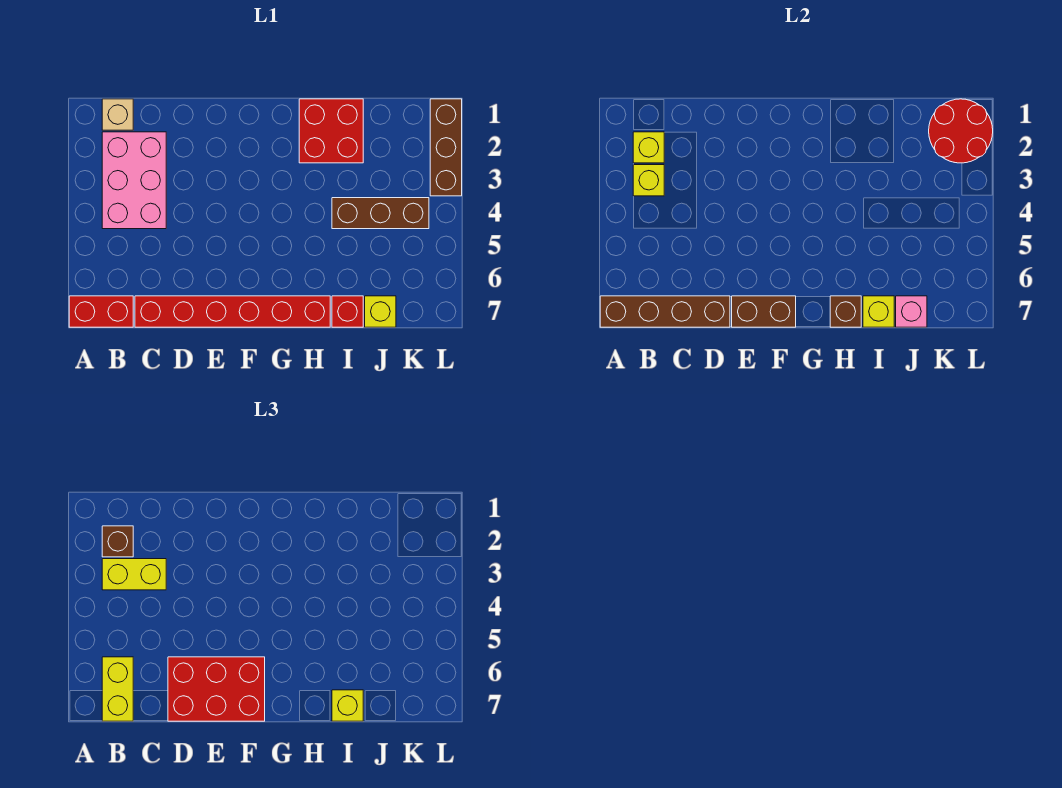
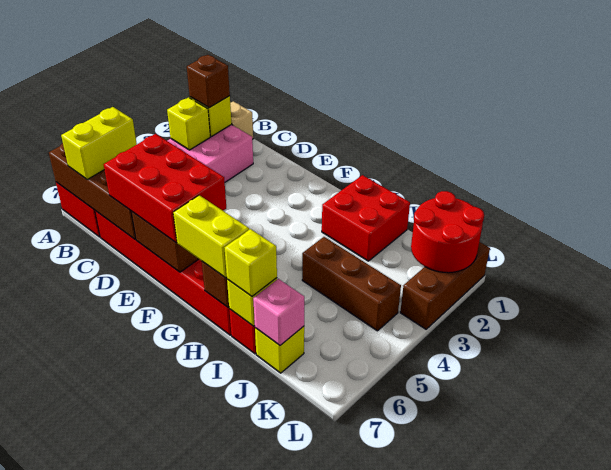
yellow brick B3:C3 level 3 -> yellow brick G7:H7 level 3

